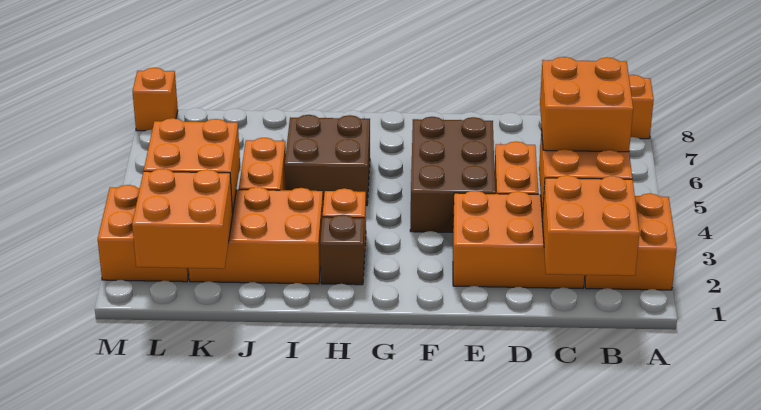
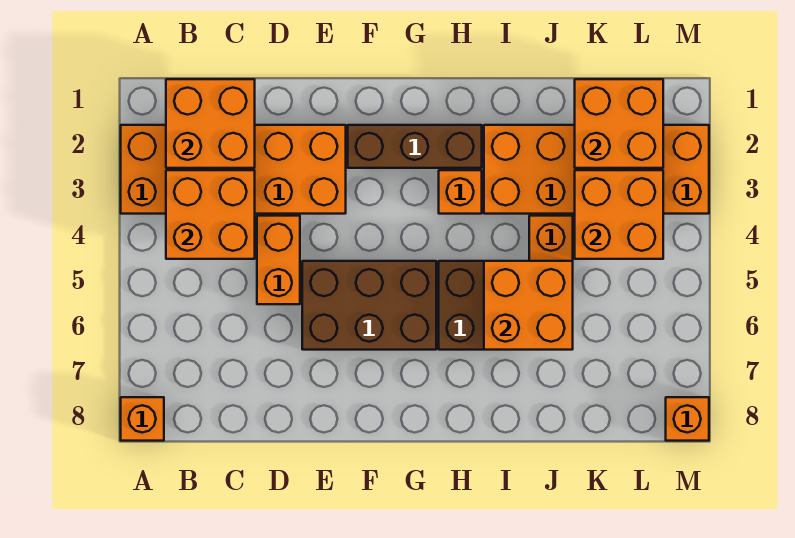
orange brick B4:C5 level 3 -> orange brick I5:J6 level 2
brown brick E4:F6 level 1 -> brown brick E5:G6 level 1
brown brick H2 level 1 -> brown brick F2:H2 level 1

